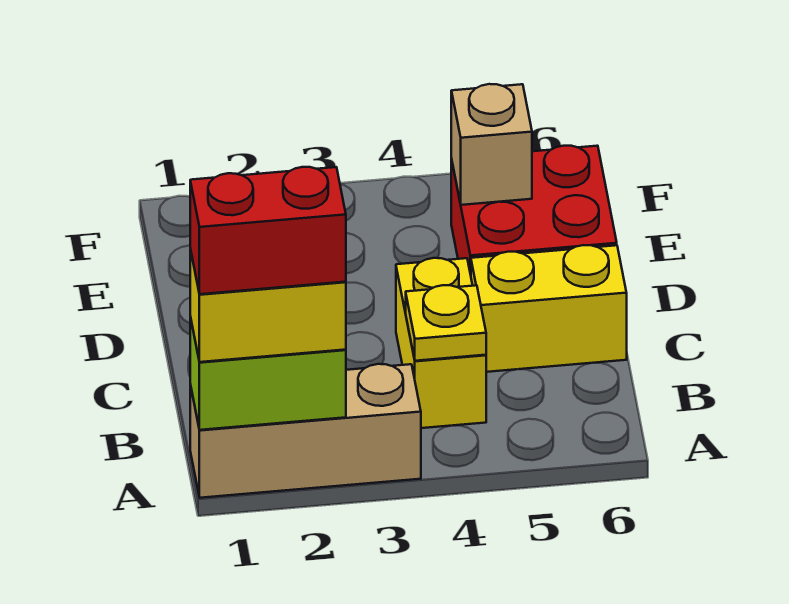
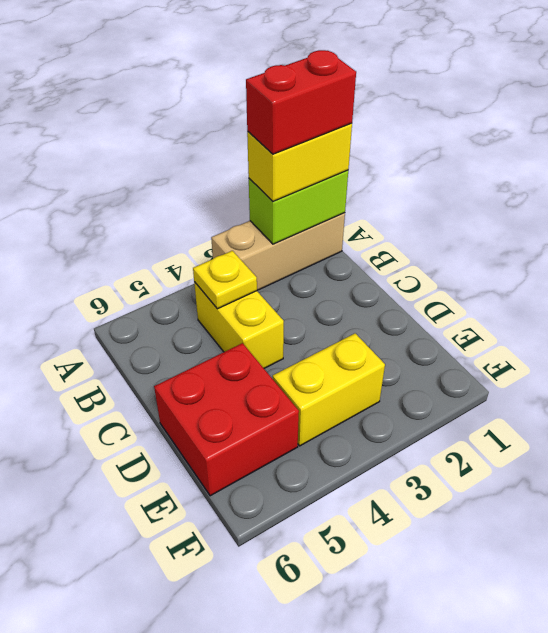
yellow brick C5:C6 level 1 -> yellow brick E3:E4 level 1
tan brick E5 level 2 -> none

